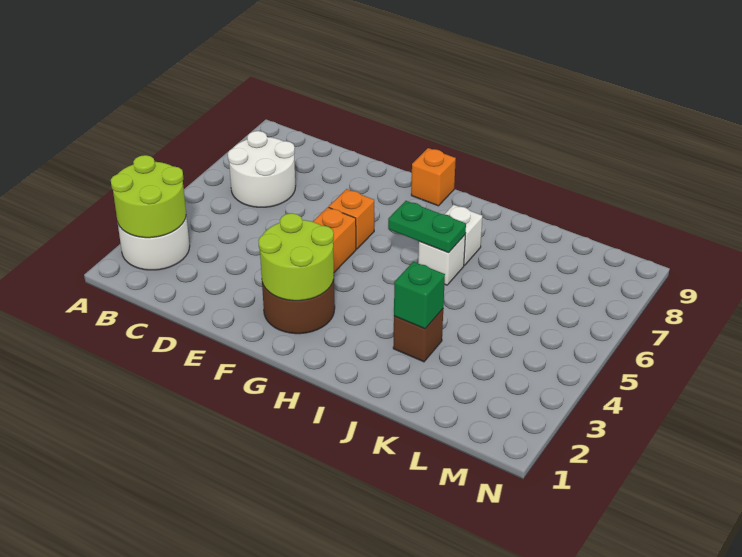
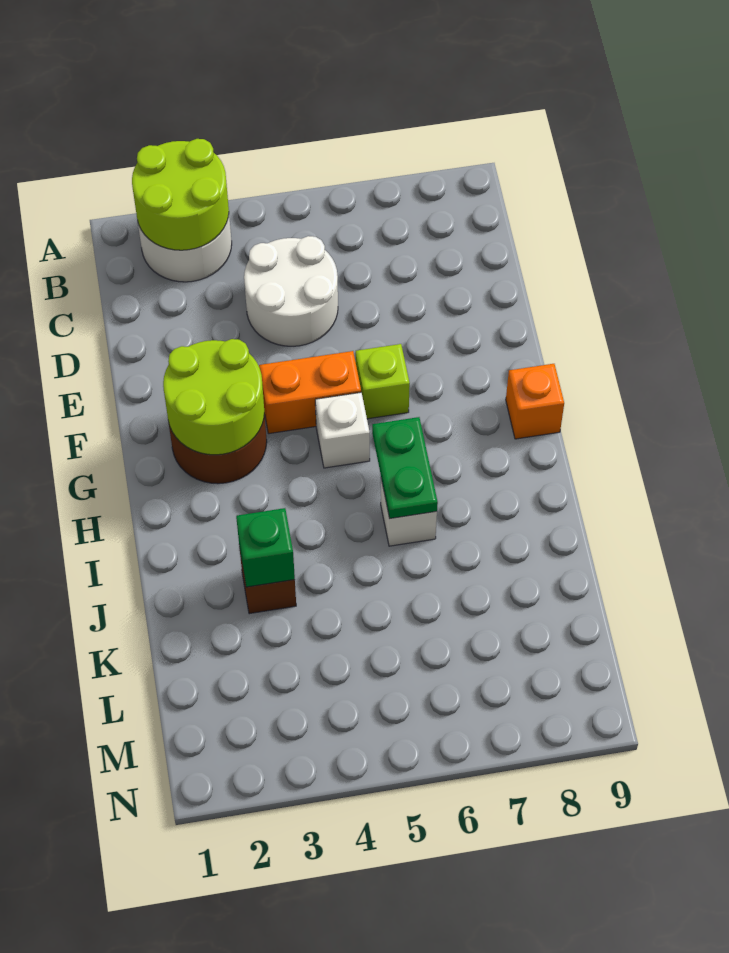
white round brick B6:C7 level 1 -> white round brick C4:D5 level 1
orange brick F6 level 1 -> lime brick F6 level 1
white brick I7 level 1 -> white brick G5 level 1

